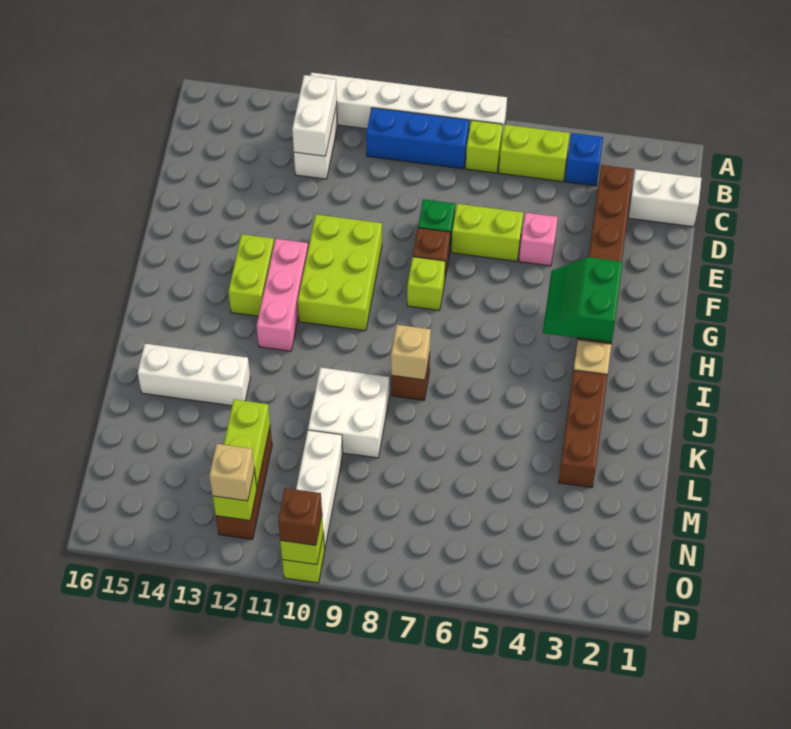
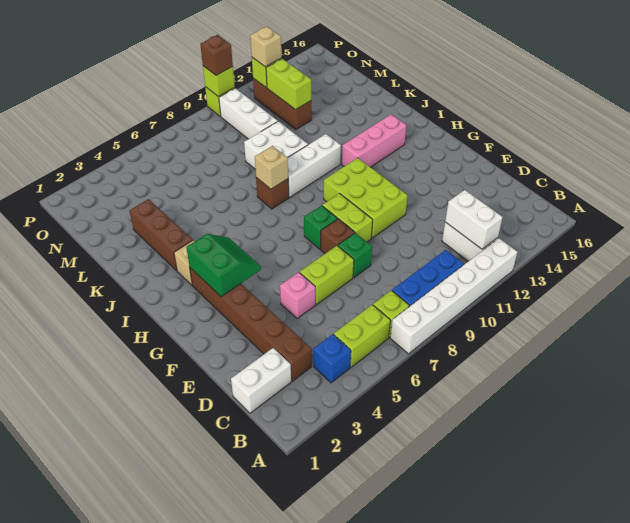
lime brick G8 level 1 -> green brick G8 level 1
pink brick G12:I12 level 1 -> pink brick I12:I14 level 1
lime brick G13:H13 level 1 -> lime brick F9:G9 level 1
white brick K13:K15 level 1 -> white brick J9:J11 level 1

